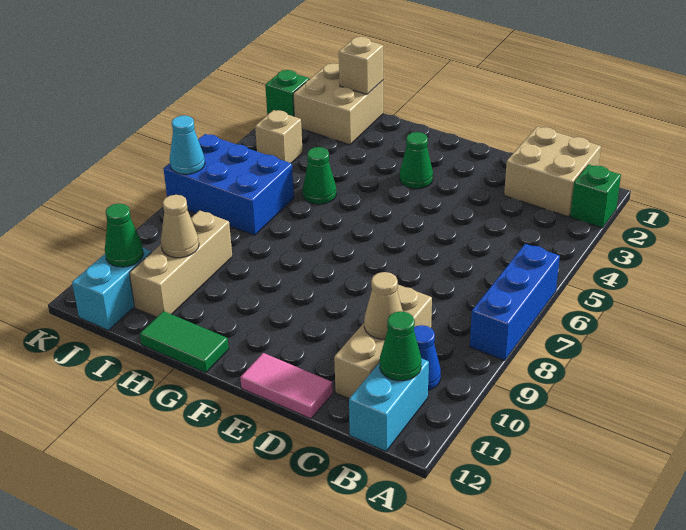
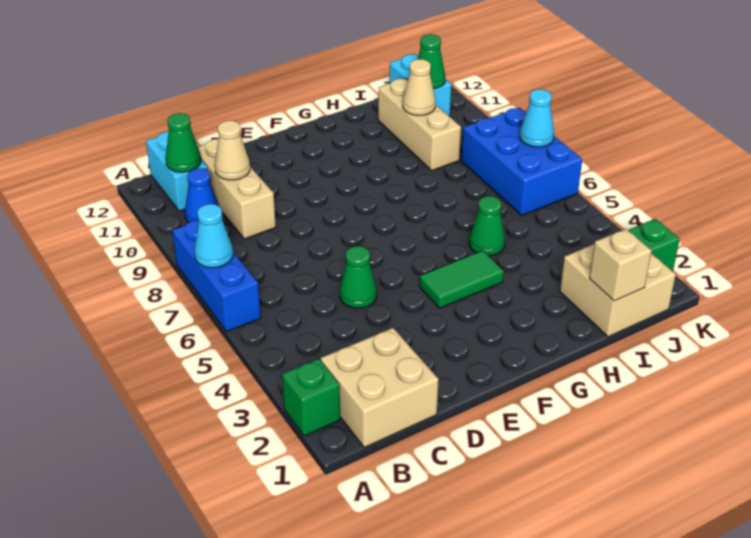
none -> cyan cone A7 level 2
pink tile D12:E12 level 1 -> none
green cone F3 level 1 -> green cone D5 level 1
green tile G12:H12 level 1 -> green tile F4:G4 level 1
blue brick I6:K7 level 1 -> blue brick J6:K8 level 1
tan brick J4 level 1 -> none

